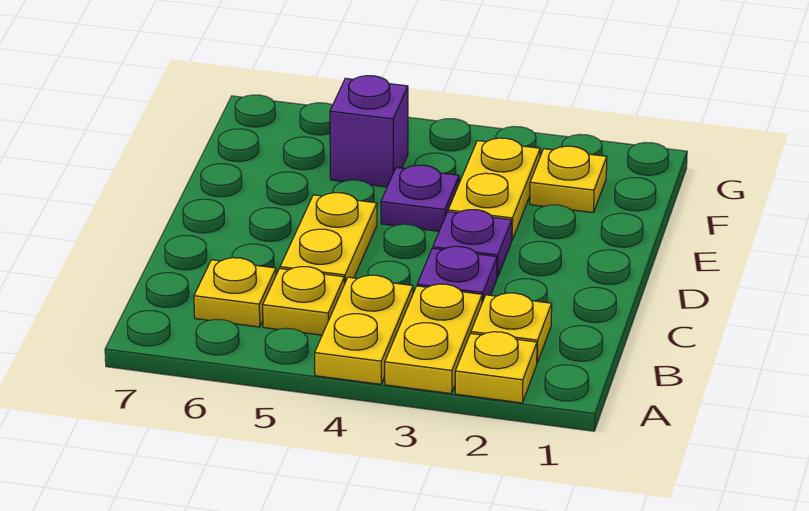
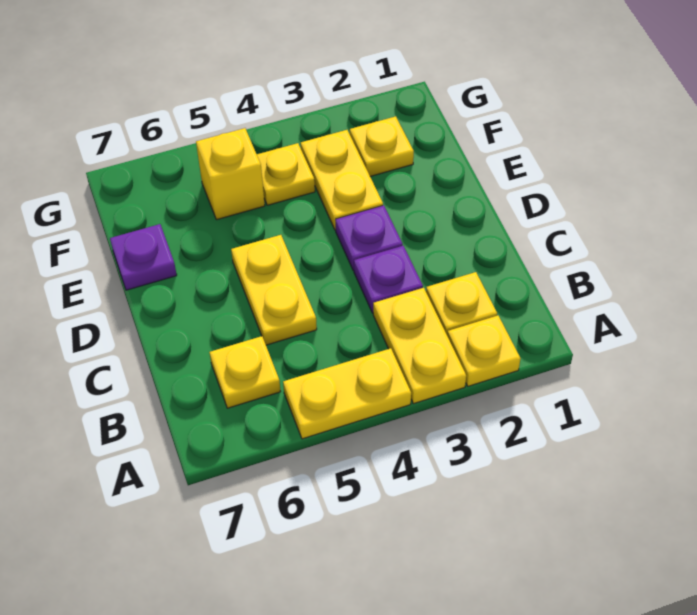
yellow plate A4:B4 level 1 -> yellow plate A4:A5 level 1
yellow plate B5 level 1 -> yellow plate F4 level 1
purple plate E4 level 1 -> purple plate E7 level 1
purple brick F5 level 1 -> yellow brick F5 level 1

